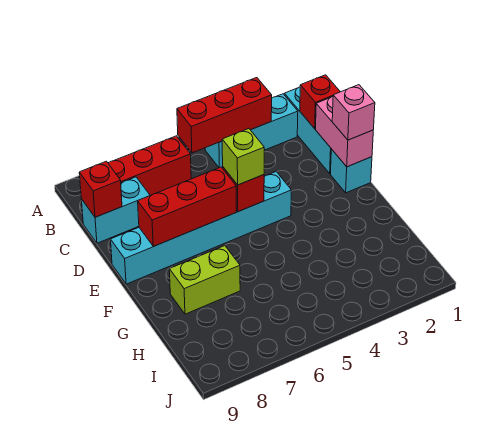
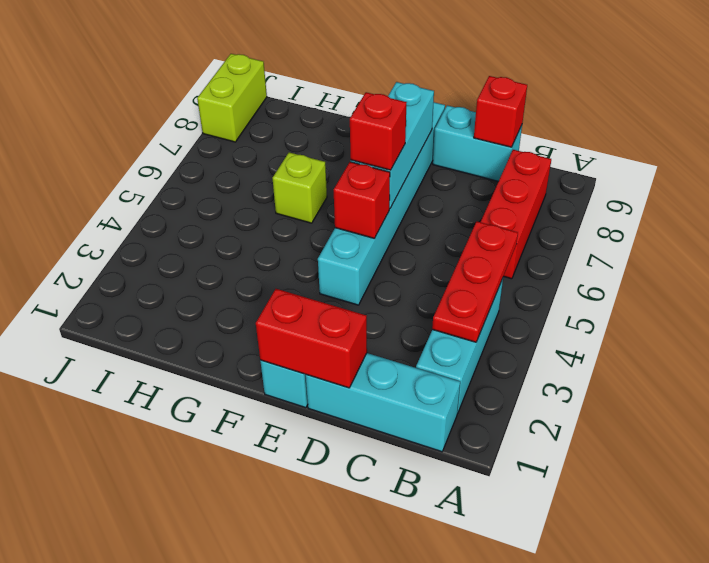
red brick B3:B5 level 2 -> red plate B3:B5 level 2
red brick C1 level 2 -> red brick E6 level 3
cyan brick C8:C9 level 1 -> cyan brick C9:D9 level 1
pink brick D1:E1 level 2 -> red brick D1:E1 level 2
pink brick E1 level 3 -> none
lime brick E5 level 3 -> lime brick G6 level 1
red brick E6:E8 level 2 -> cyan brick E6:E8 level 2
lime brick G7:G8 level 1 -> lime brick J8:J9 level 1

